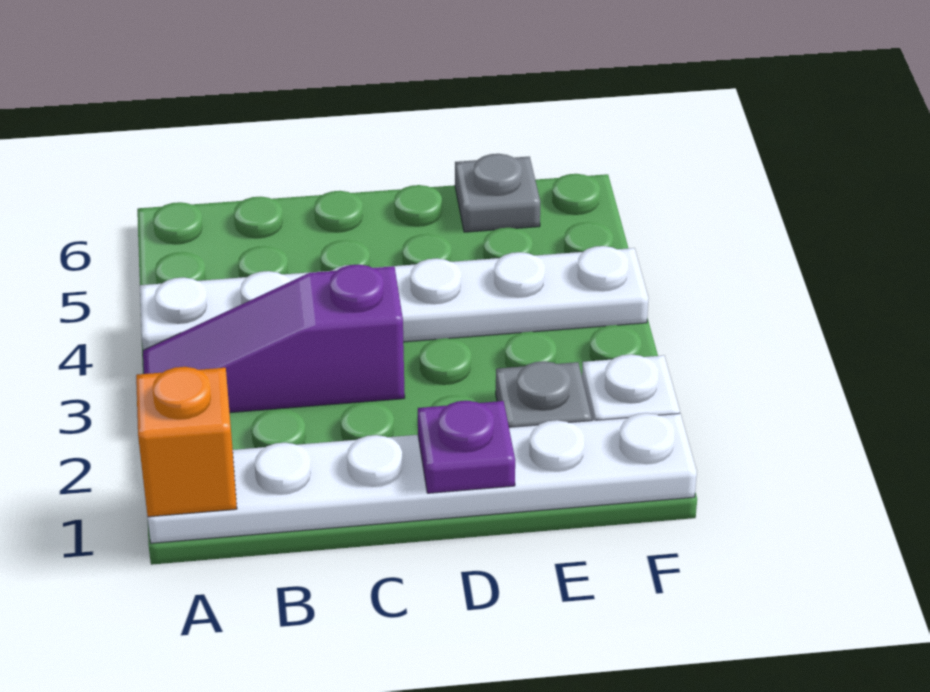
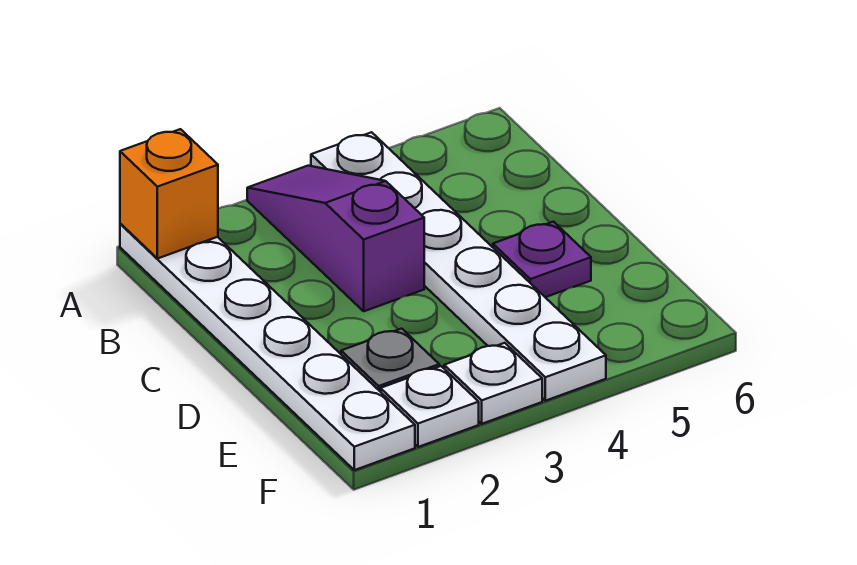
purple plate D1 level 2 -> purple plate D5 level 1
grey plate E6 level 1 -> none
none -> white plate F3 level 1

